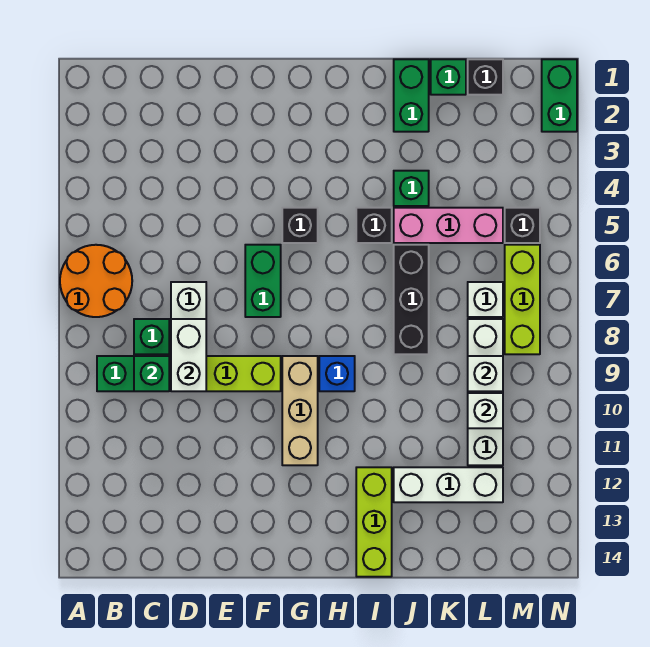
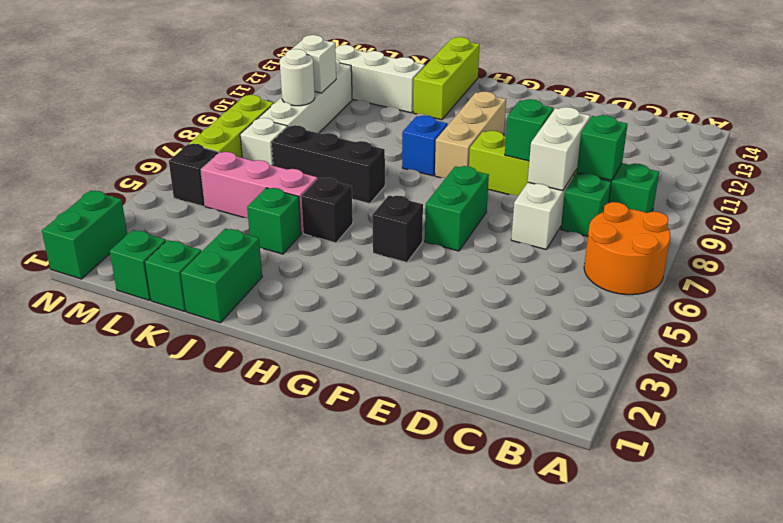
none -> green brick E9 level 2
black brick J6:J8 level 1 -> black brick I7:K7 level 1
black brick L1 level 1 -> green brick L1 level 1
white brick L9 level 2 -> white round brick L9 level 2

